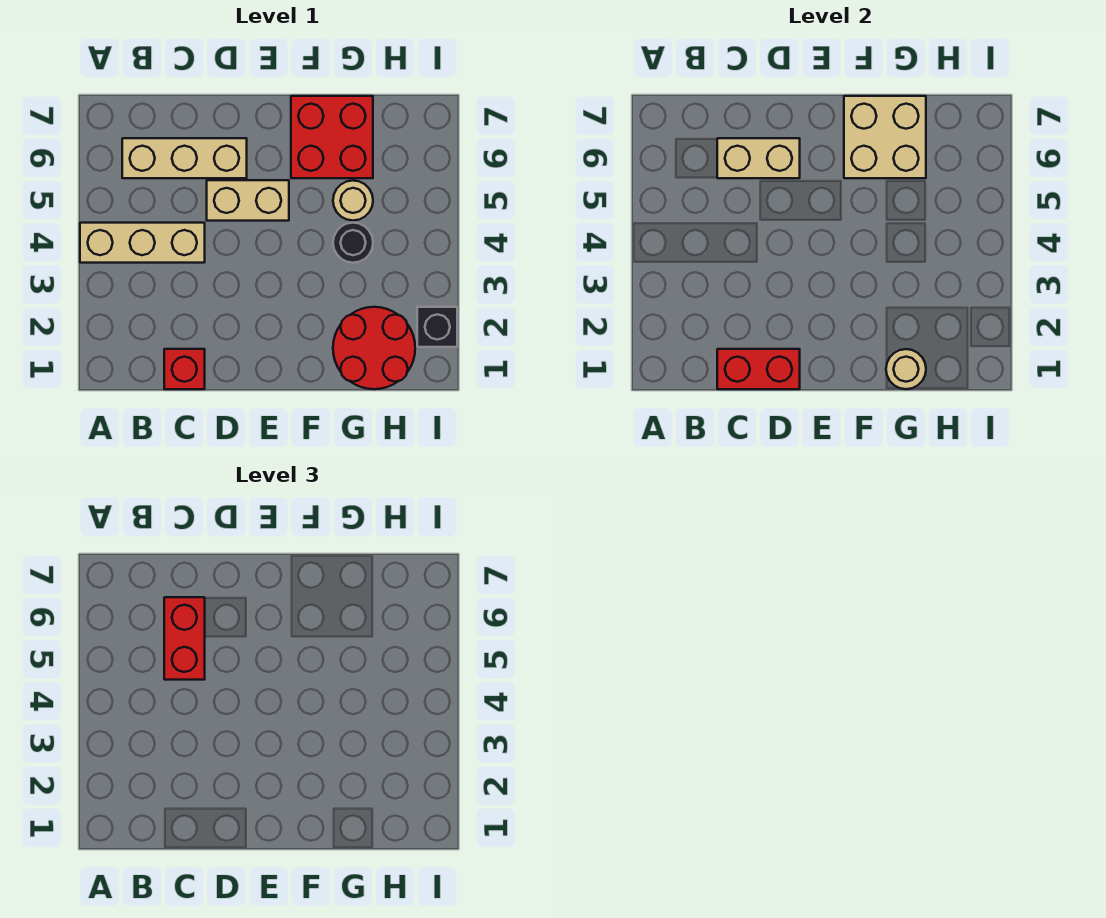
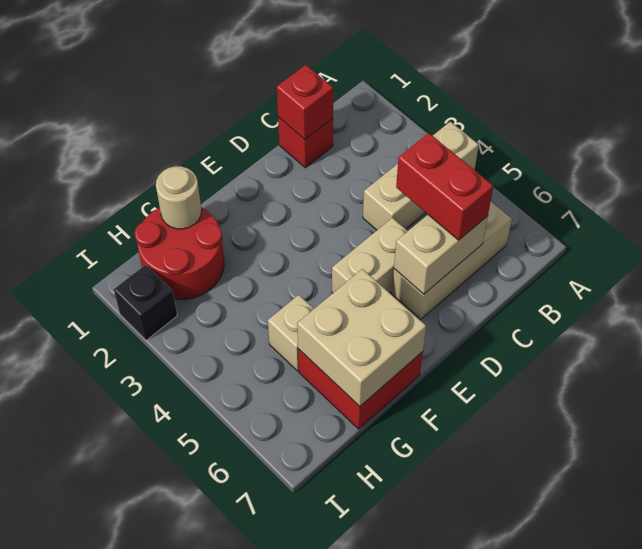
red brick C1:D1 level 2 -> red brick C1 level 2
black round brick G4 level 1 -> none
tan round brick G5 level 1 -> tan brick G5 level 1

